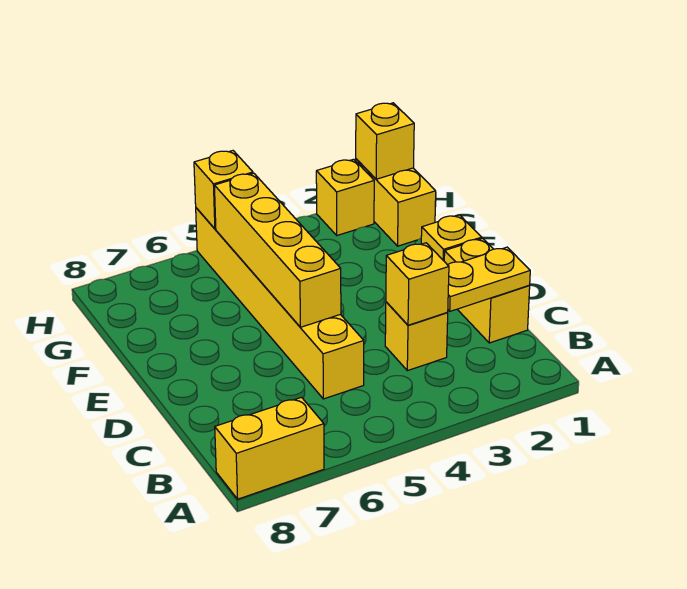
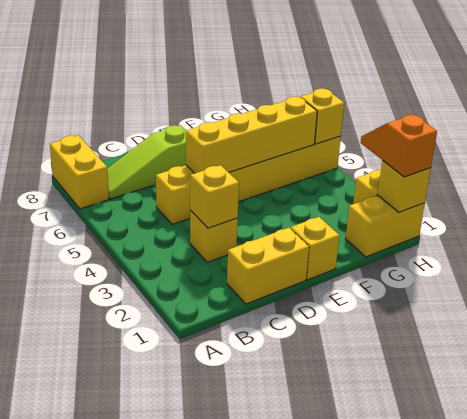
none -> lime slope B7:D7 level 1 top D
yellow plate C1:C2 level 2 -> none
none -> orange slope H1:H2 level 3 top 1

